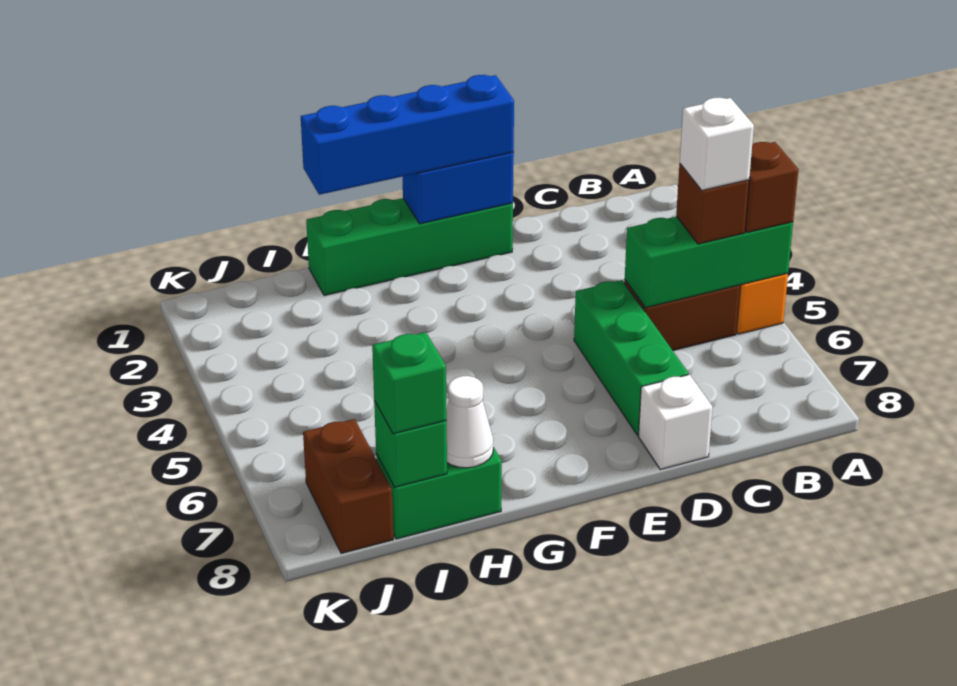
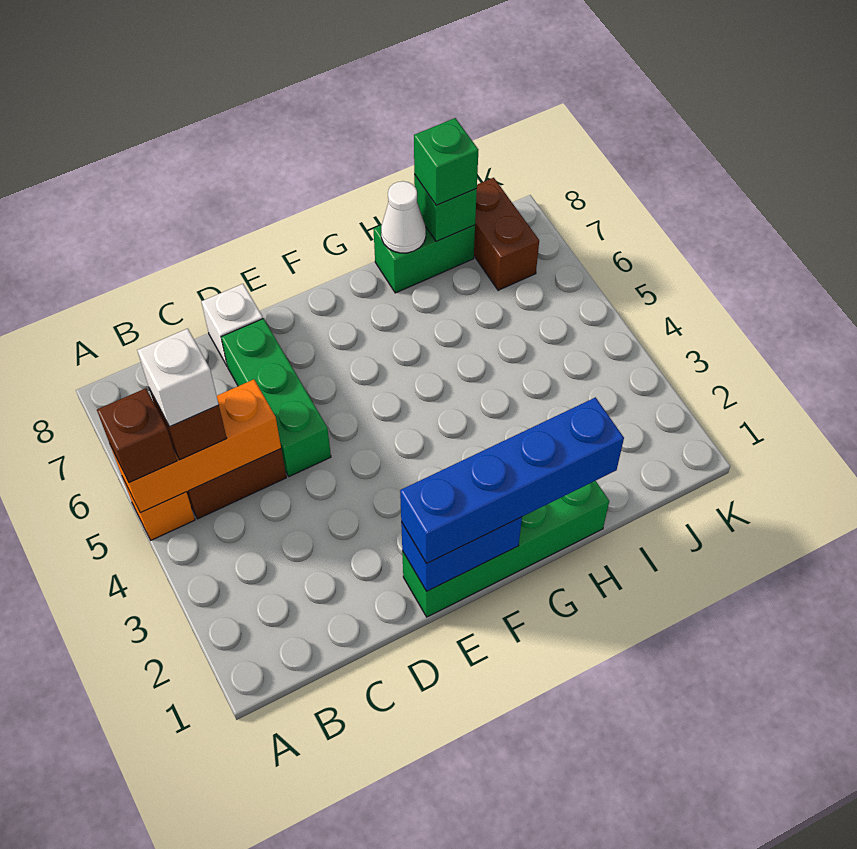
green brick A5:C5 level 2 -> orange brick A5:C5 level 2

